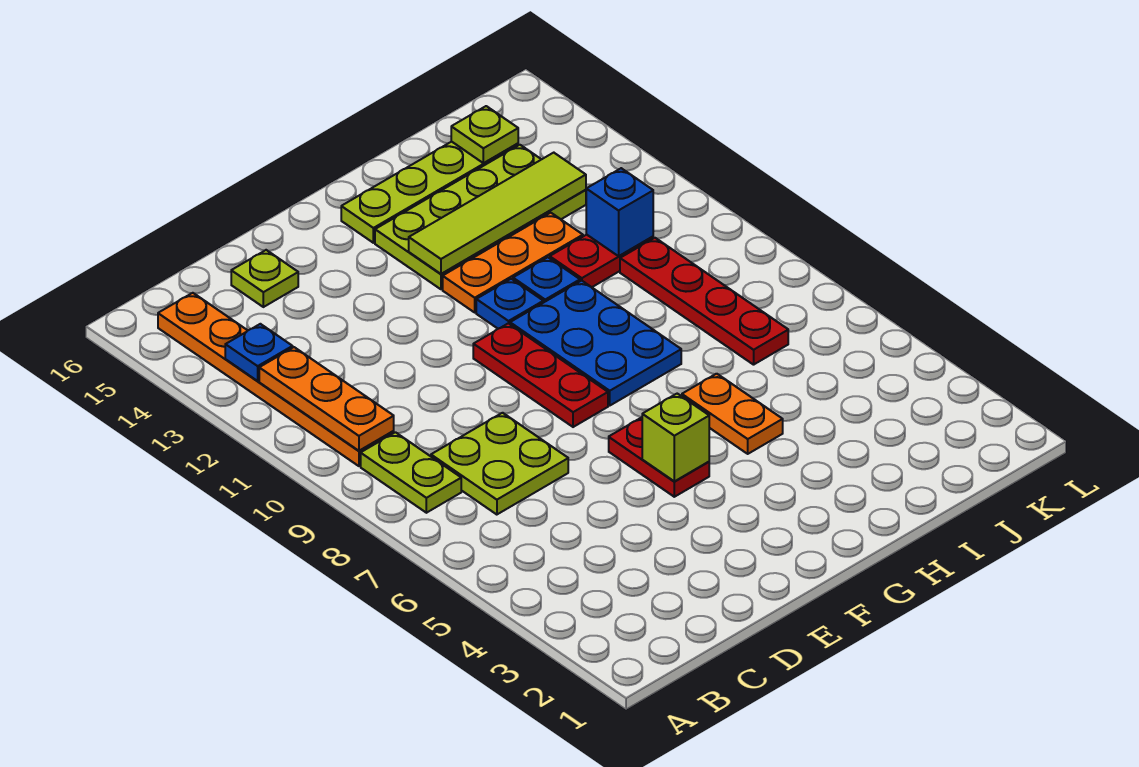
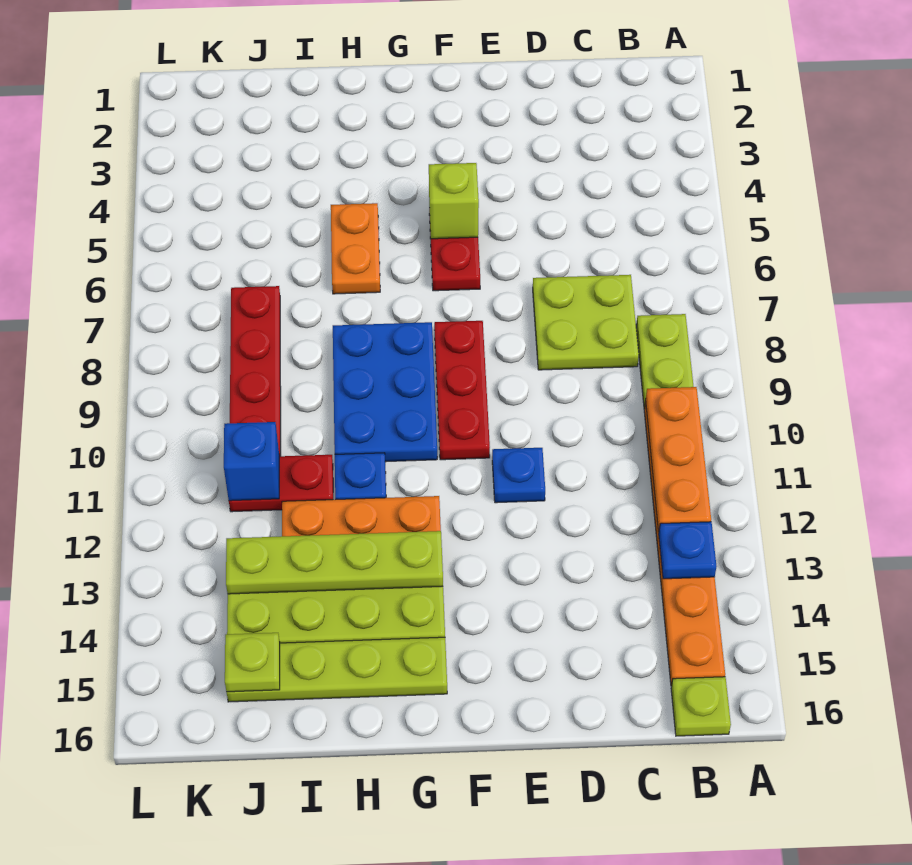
lime plate D15 level 1 -> lime plate B16 level 1
blue plate G11 level 1 -> blue plate E11 level 1
lime tile G13:J13 level 2 -> lime plate G13:J13 level 2

